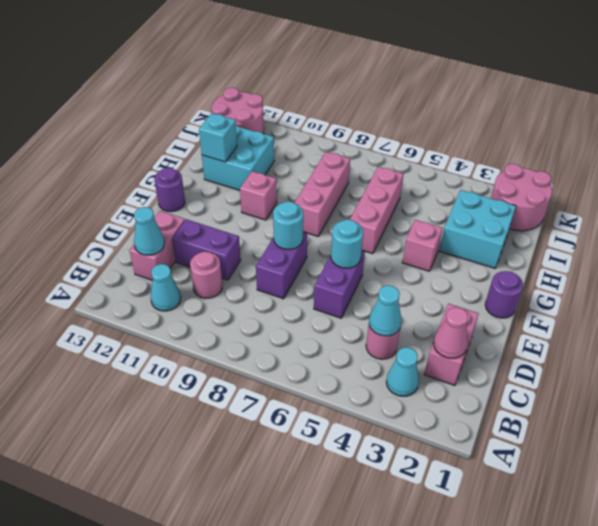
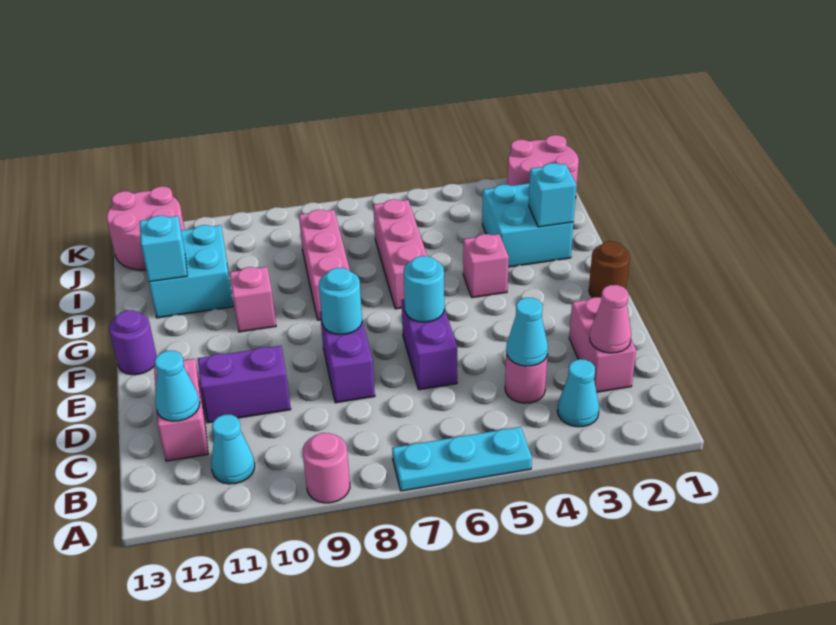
none -> cyan plate A5:A7 level 1
pink round brick C10 level 1 -> pink round brick A9 level 1
purple round brick F1 level 1 -> brown round brick F1 level 1
none -> cyan brick H2 level 2

